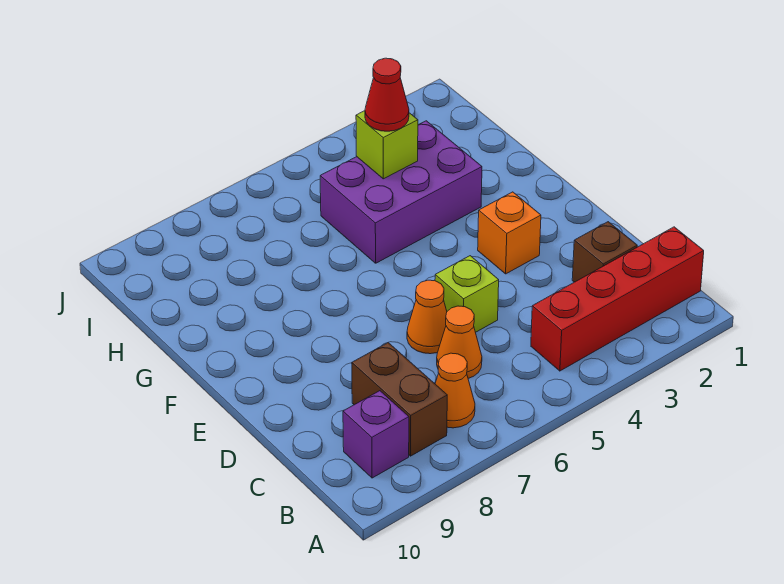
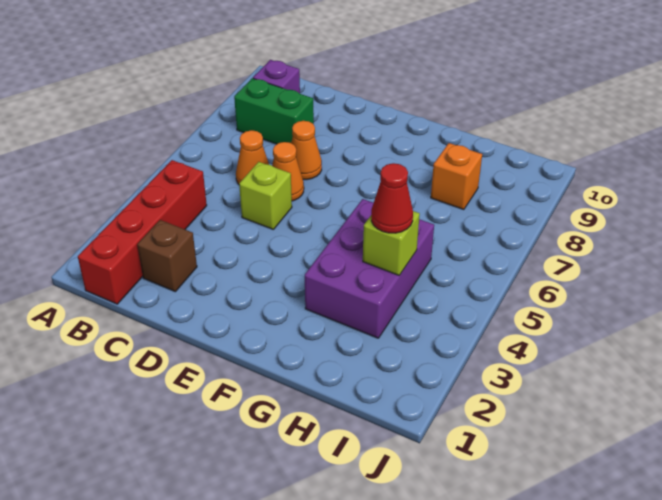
orange cone B7 level 1 -> orange cone D7 level 1
brown brick B8:C8 level 1 -> green brick B8:C8 level 1
orange brick E3 level 1 -> orange brick H8 level 1

